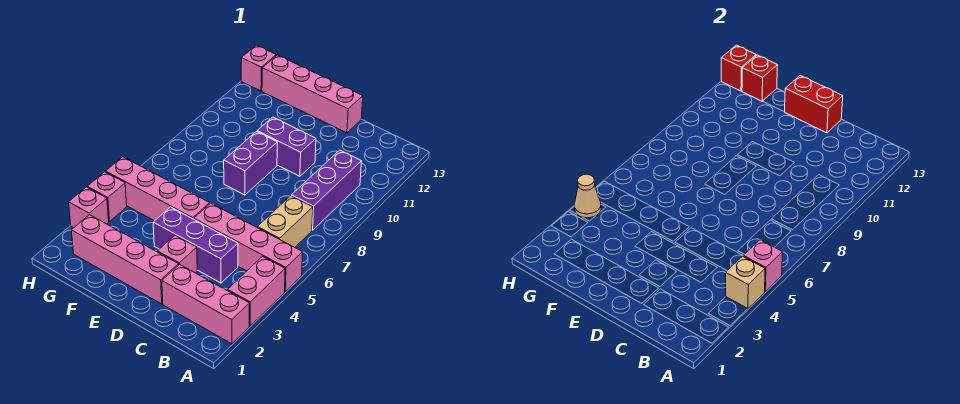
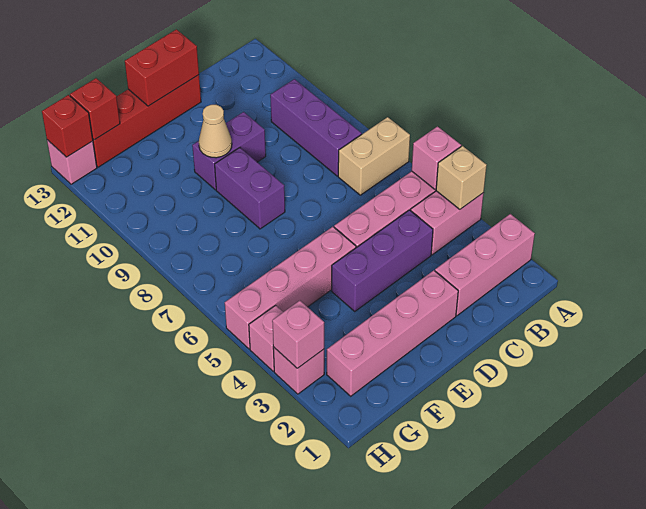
pink brick A3:A4 level 1 -> pink brick A4:B4 level 1
tan brick B6:B7 level 1 -> tan brick A7:B7 level 1
pink brick D3 level 1 -> pink brick H3 level 2
pink brick D13:G13 level 1 -> red brick D13:G13 level 1
tan cone H4 level 2 -> tan cone E10 level 2

